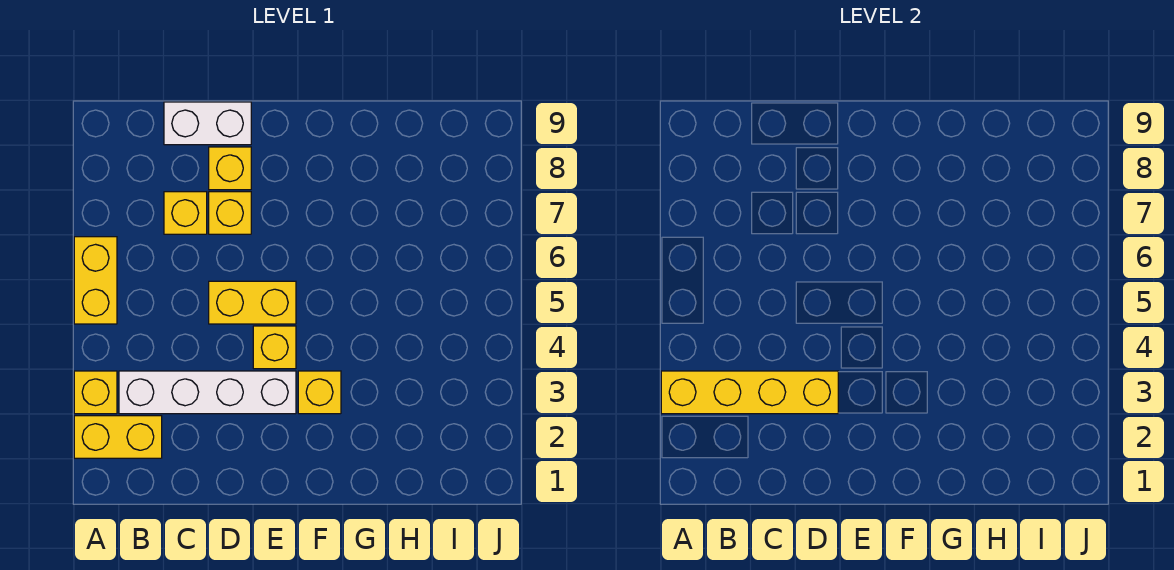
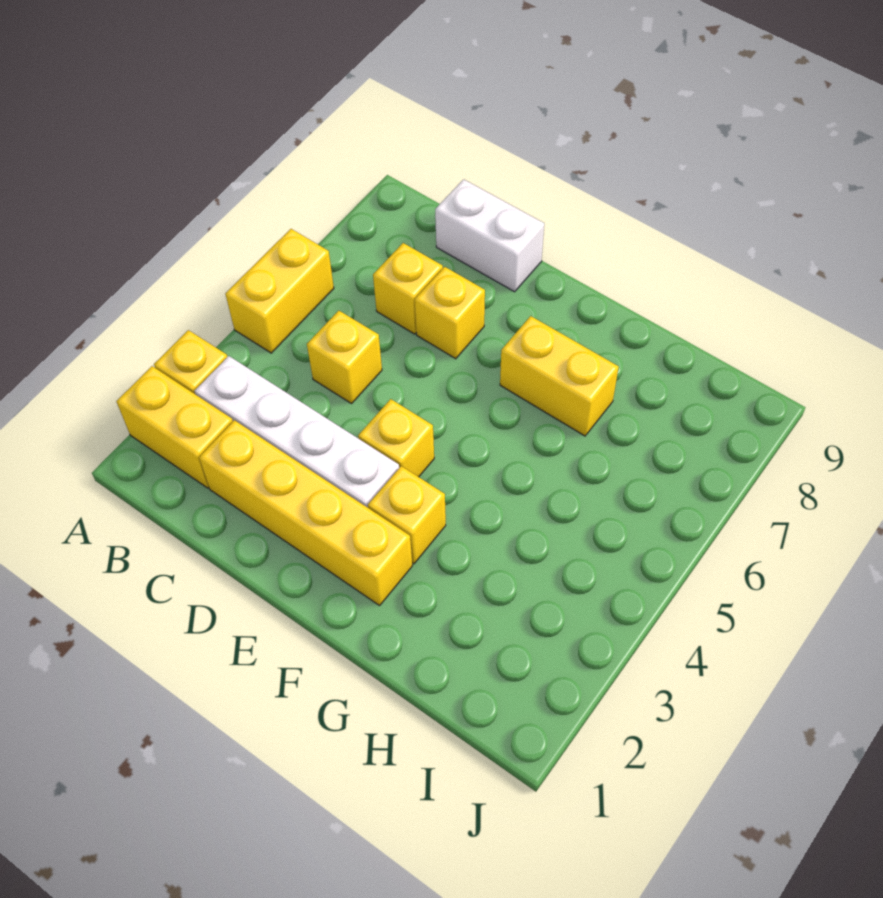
yellow brick A3:D3 level 2 -> yellow brick C2:F2 level 1
yellow brick D5:E5 level 1 -> yellow brick F7:G7 level 1
yellow brick D8 level 1 -> yellow brick C5 level 1

